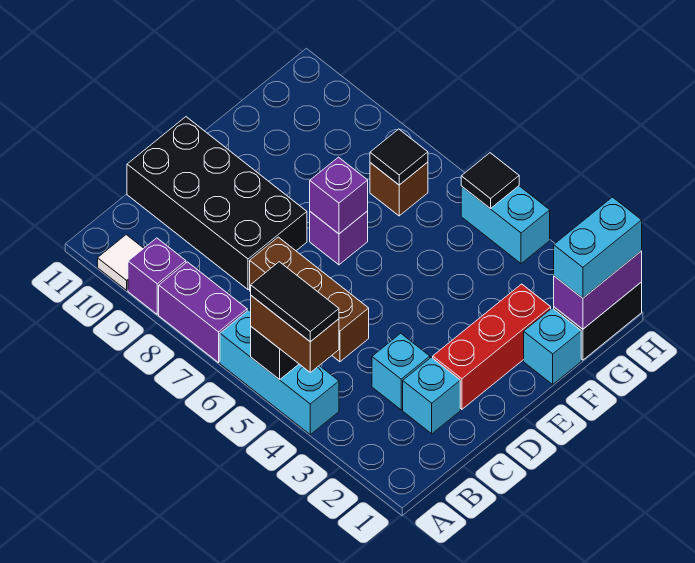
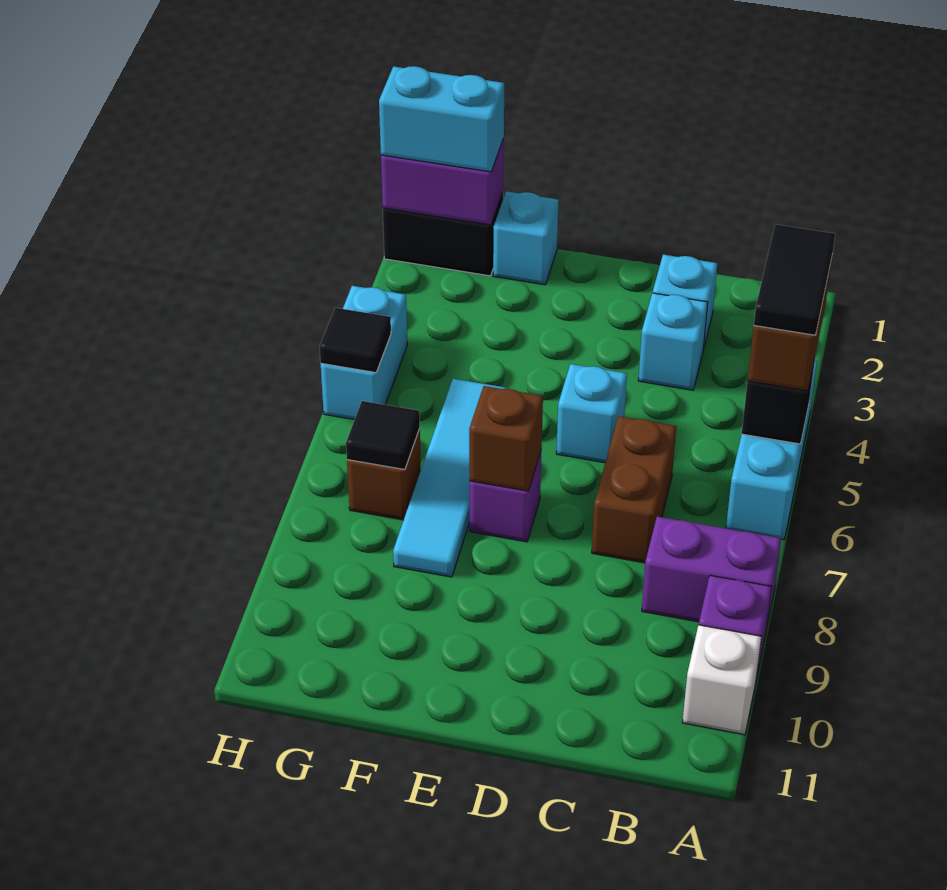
purple brick A7:A8 level 1 -> purple brick A8:B8 level 1
white tile A10 level 1 -> white brick A10 level 1
brown brick C5:C7 level 1 -> brown brick C6:C7 level 1
black brick C8:D11 level 1 -> none
red brick D2:F2 level 1 -> none
none -> cyan brick D5 level 1
purple brick E7 level 2 -> brown brick E7 level 2
none -> cyan tile F5:F8 level 1

